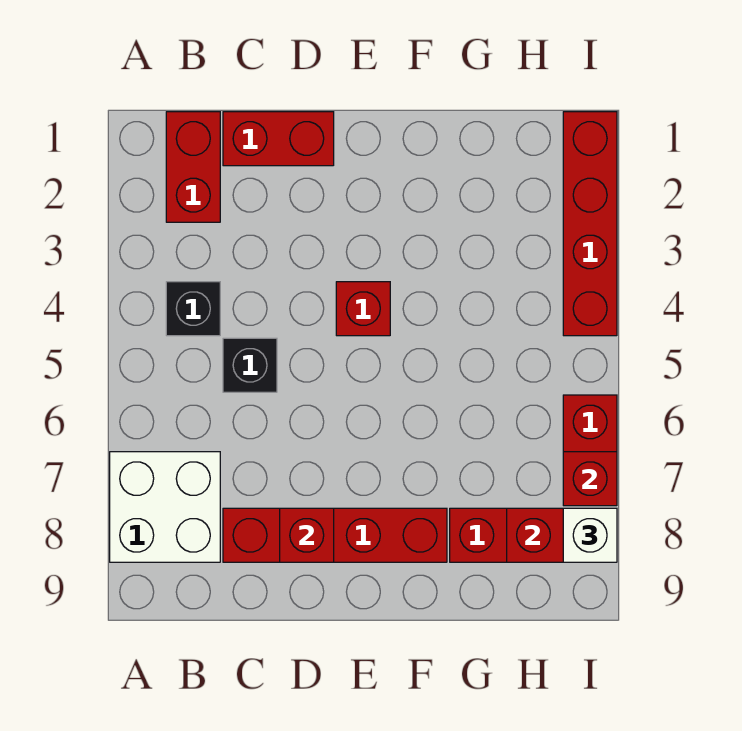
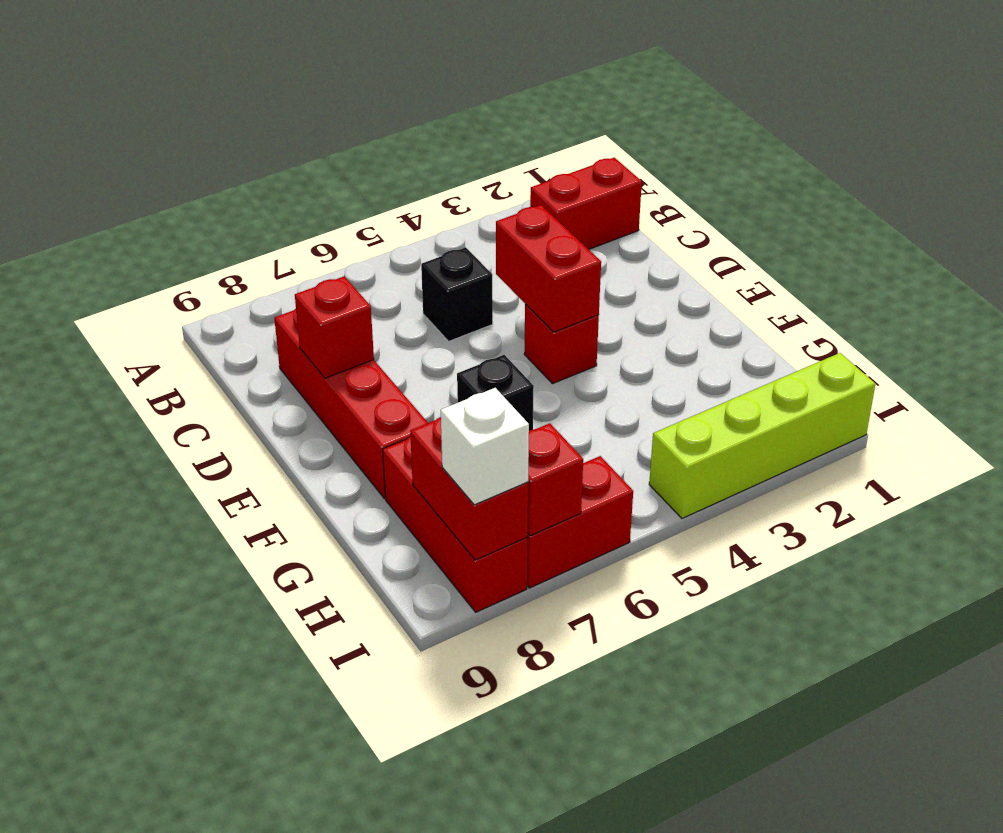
white brick A7:B8 level 1 -> none
black brick B4 level 1 -> black brick F6 level 1
red brick C1:D1 level 1 -> red brick D4:E4 level 2
red brick I1:I4 level 1 -> lime brick I1:I4 level 1

